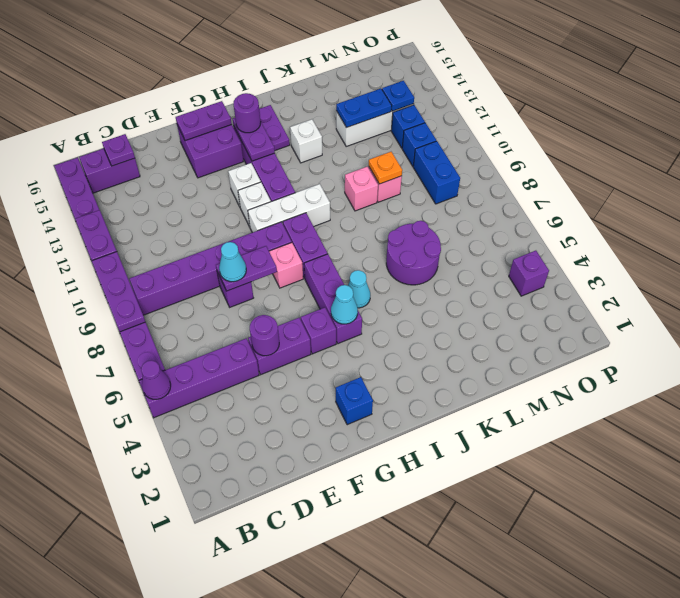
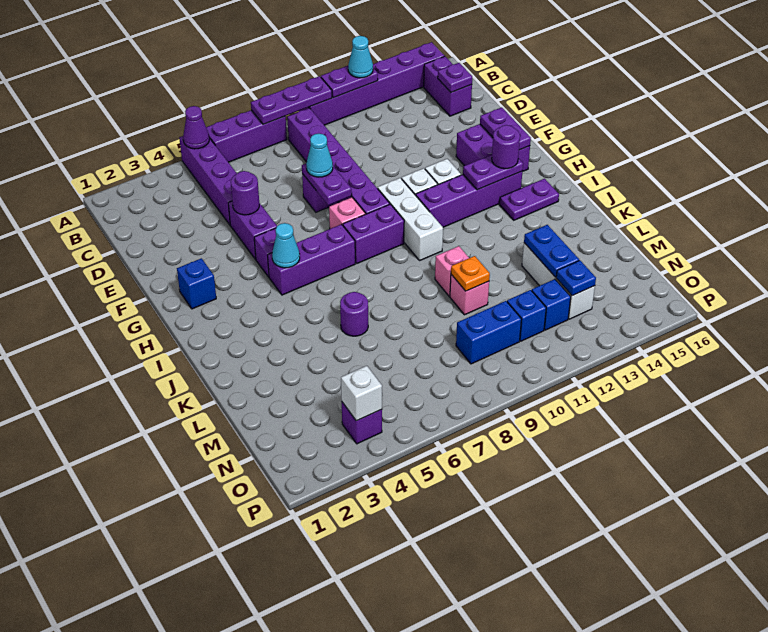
cyan cone I6 level 1 -> cyan cone A12 level 3
white brick J13 level 1 -> white brick O4 level 2
purple round brick K6:L7 level 1 -> purple round brick K6 level 1

